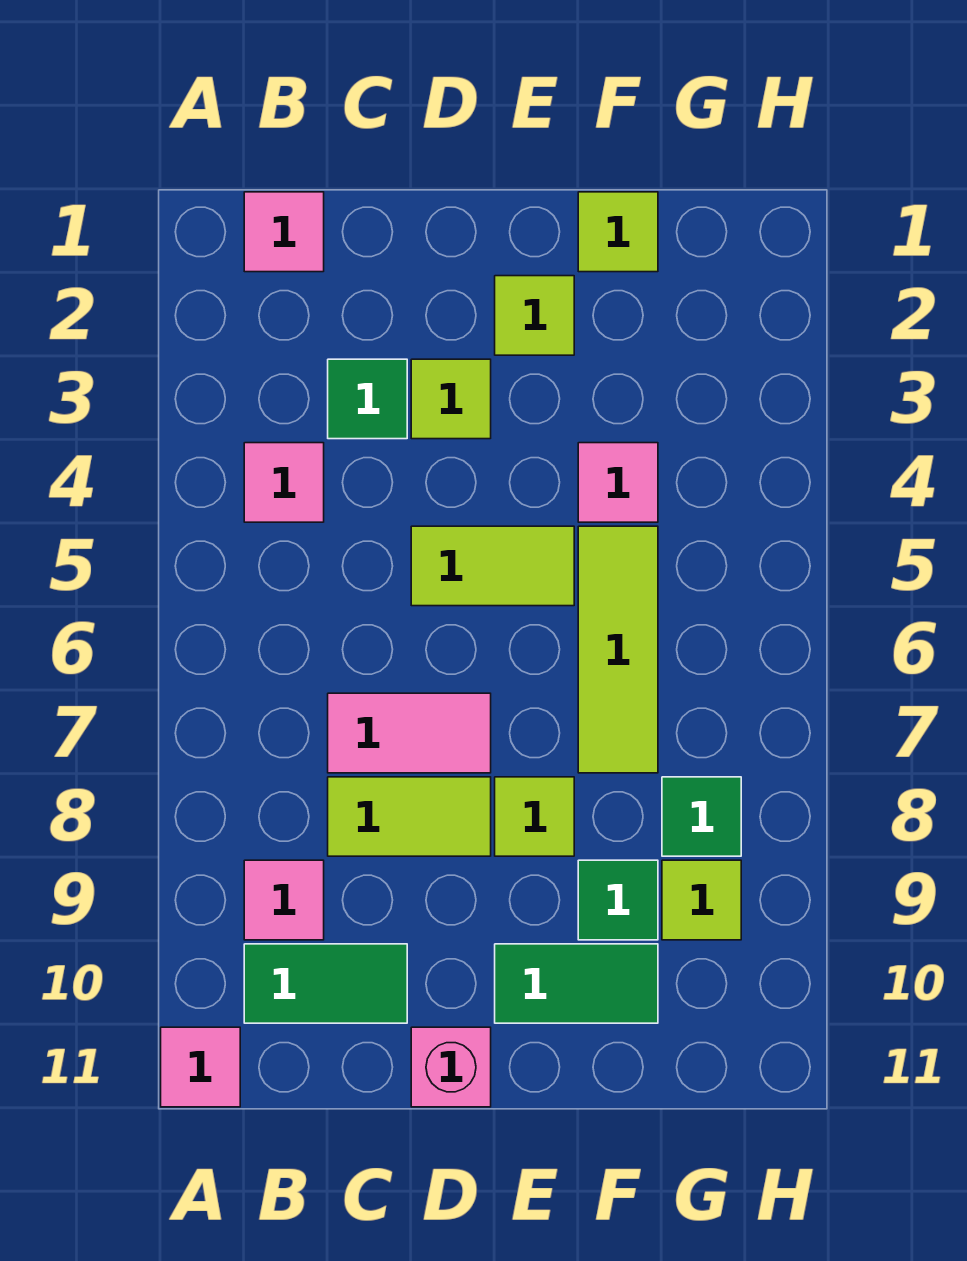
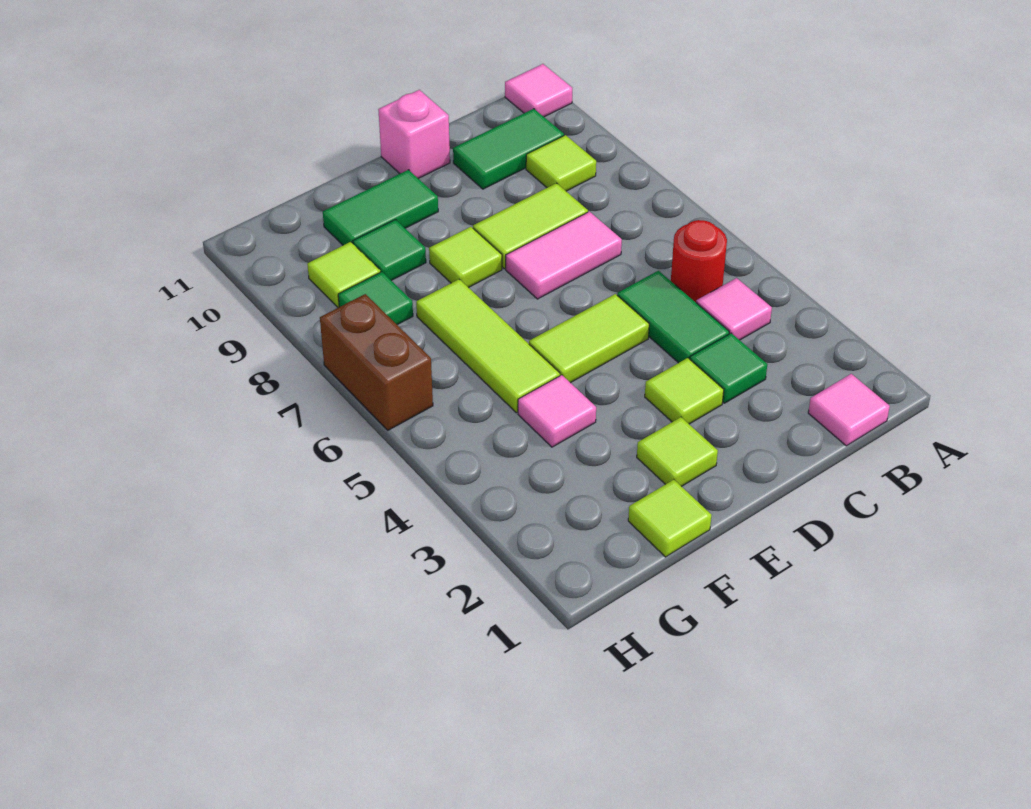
none -> red round brick B5 level 1
pink tile B9 level 1 -> lime tile B9 level 1
none -> green tile C4:C5 level 1
none -> brown brick H6:H7 level 1

